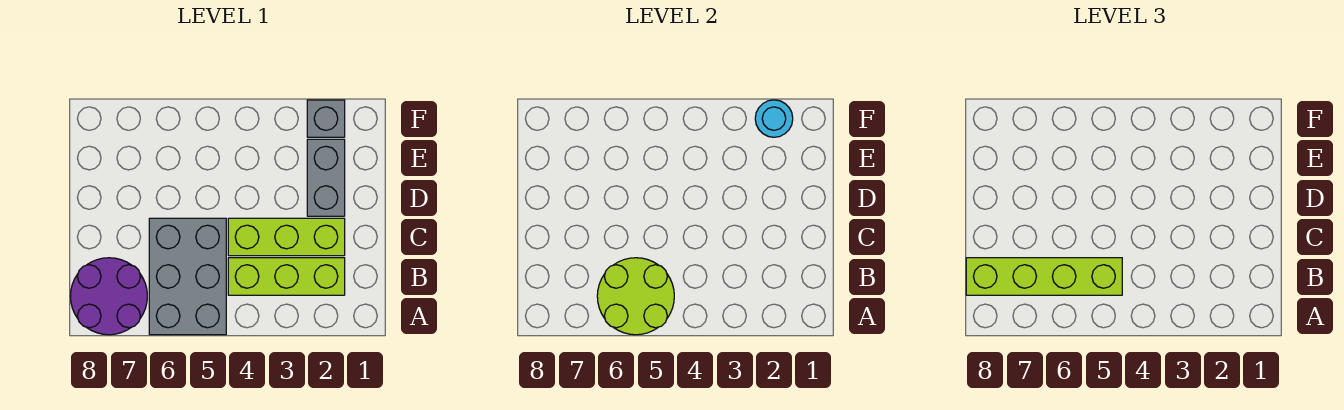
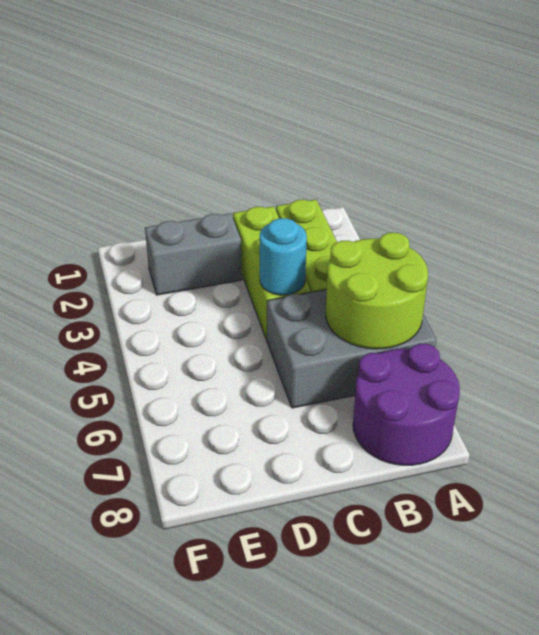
lime brick B5:B8 level 3 -> none
grey brick F2 level 1 -> none
cyan round brick F2 level 2 -> cyan round brick C4 level 2

